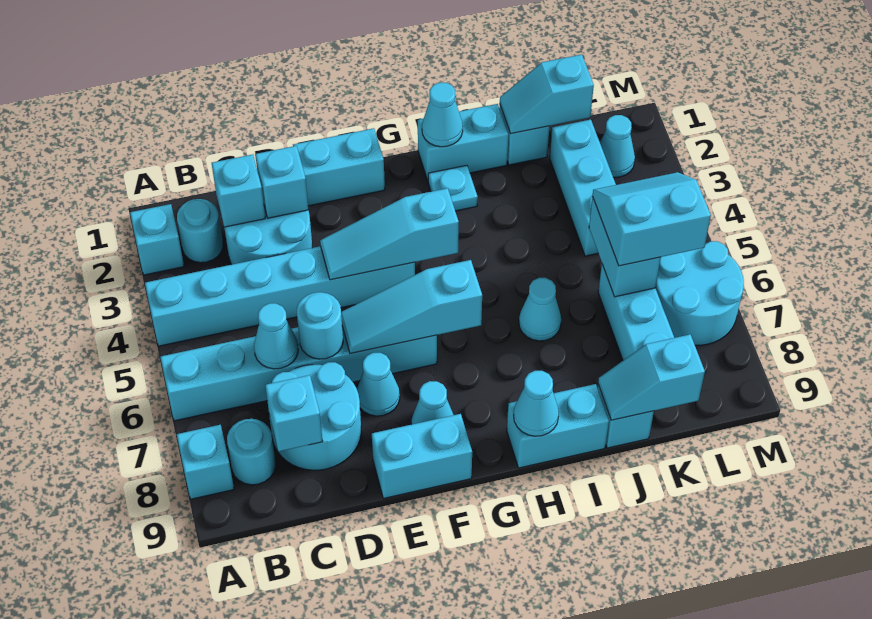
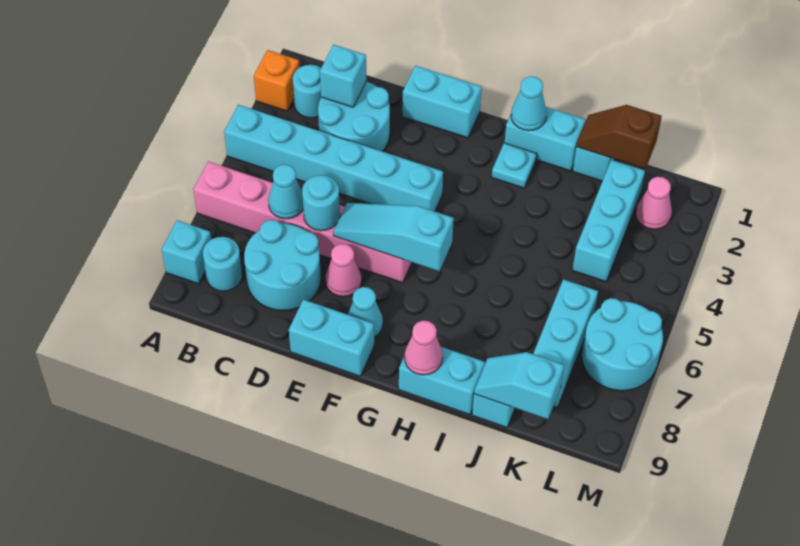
cyan brick A2 level 1 -> orange brick A2 level 1
cyan brick A6:F6 level 1 -> pink brick A6:F6 level 1
cyan brick C8 level 2 -> none
cyan brick D2 level 2 -> none
cyan slope E4:G4 level 2 top G -> none
cyan cone E7 level 1 -> pink cone E7 level 1
cyan cone H9 level 2 -> pink cone H9 level 2
cyan cone I6 level 1 -> none
cyan slope J1:K1 level 2 top K -> brown slope J1:K1 level 2 top K
cyan brick K5:K6 level 2 -> none
cyan slope K5:L6 level 3 top 6 -> none
cyan cone L2 level 1 -> pink cone L2 level 1

